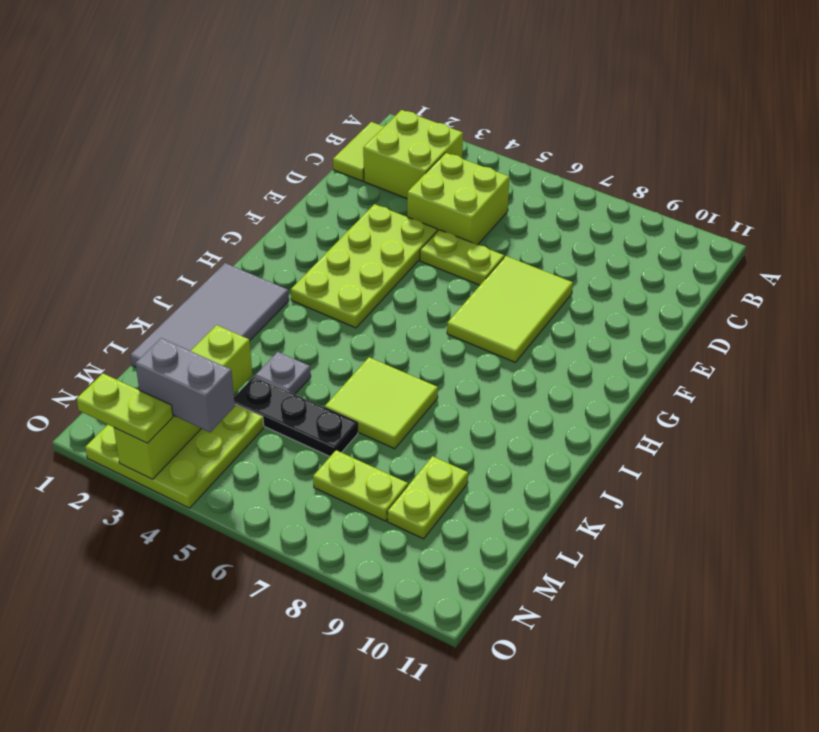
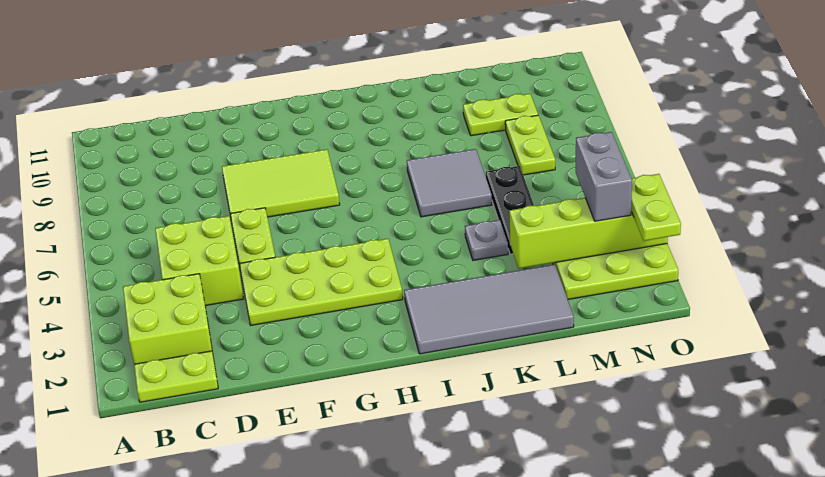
lime tile B1:C1 level 1 -> lime plate B1:C1 level 1
lime tile J6:K7 level 1 -> grey tile J6:K7 level 1

